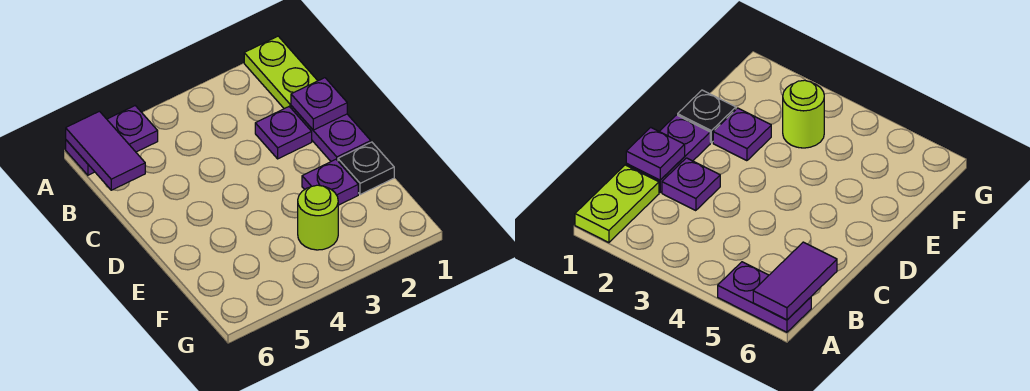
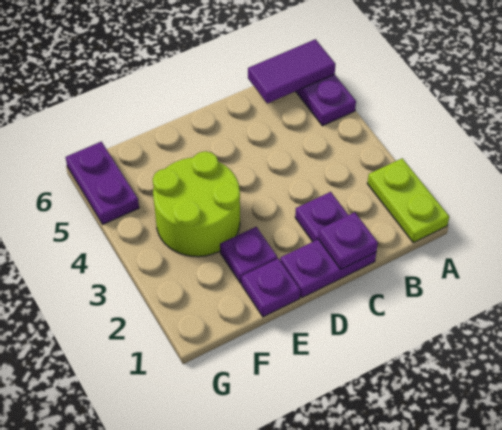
lime plate A1:B1 level 1 -> lime plate A1:A2 level 1
black plate E1 level 1 -> purple plate E1 level 1
lime round brick F3 level 1 -> lime round brick E3:F4 level 1
none -> purple plate G5:G6 level 1

